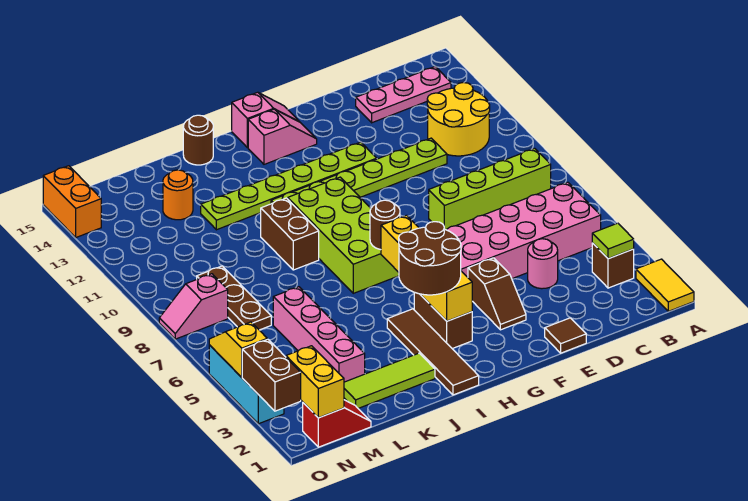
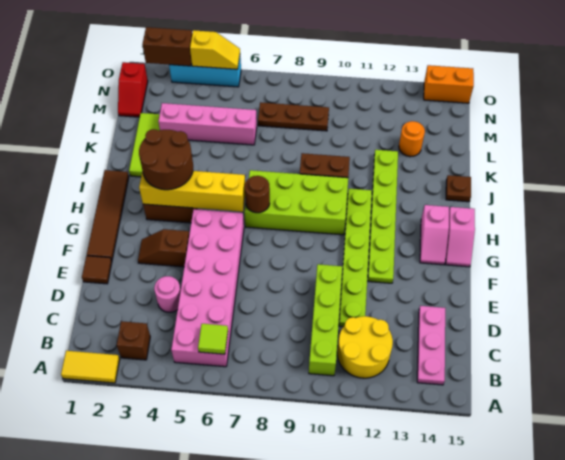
lime tile B3 level 2 -> lime tile B6 level 2
lime brick B8:E8 level 1 -> lime brick B10:E10 level 1
brown tile I1:I4 level 1 -> brown tile F1:I1 level 1
brown round brick J15 level 1 -> brown plate J15 level 1
yellow brick N1:N2 level 2 -> none
pink slope N8:O8 level 1 top N -> none

